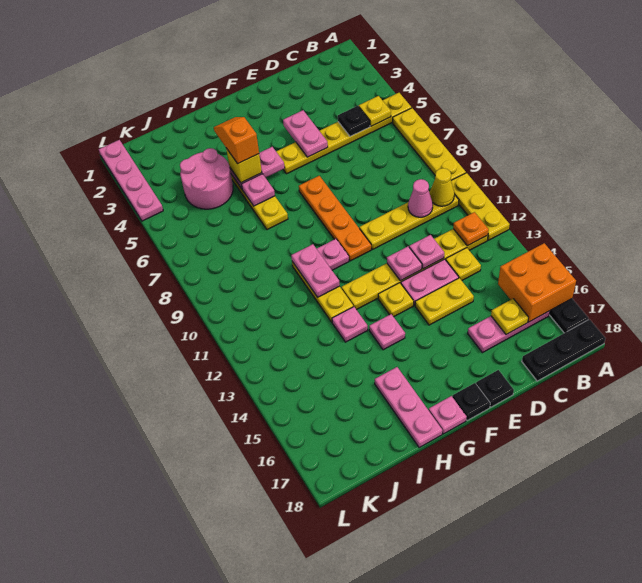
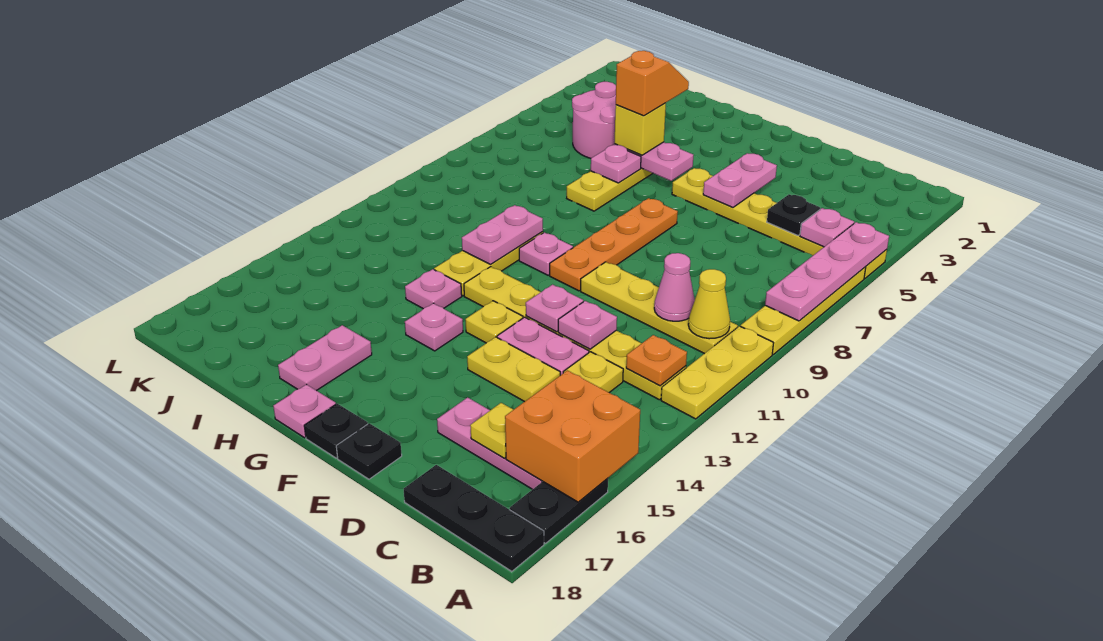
yellow plate B5 level 2 -> pink plate B5 level 2
pink plate H16:H18 level 1 -> pink plate H16:H17 level 1
pink plate L1:L4 level 1 -> pink plate A5:A8 level 2

